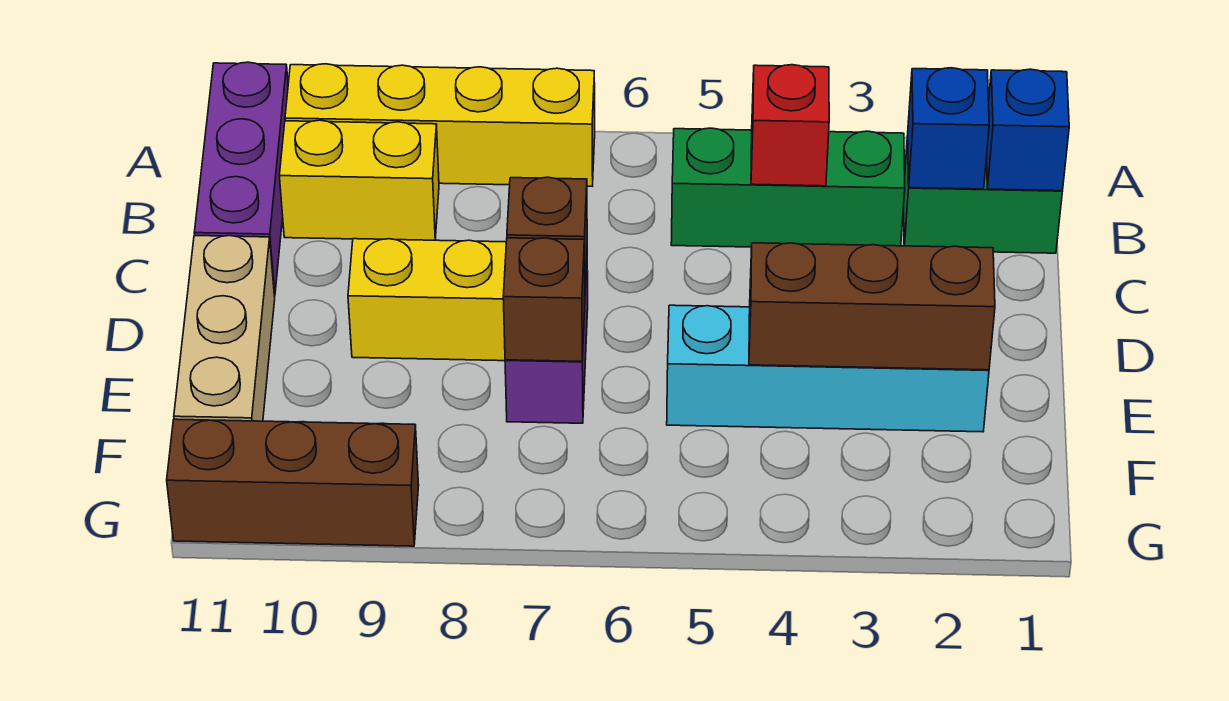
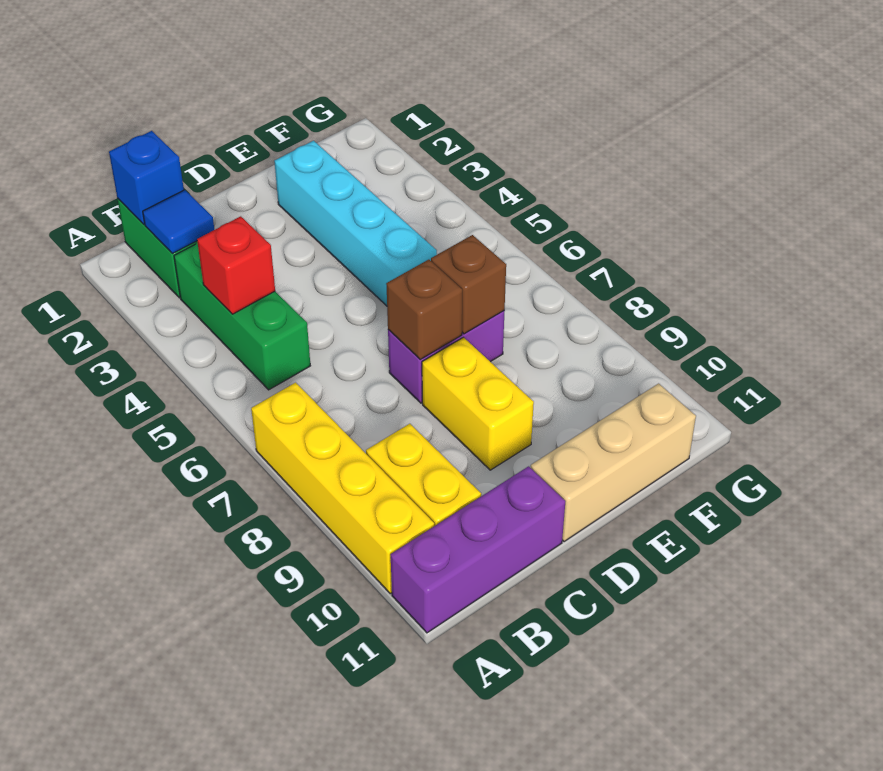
blue brick B2 level 2 -> blue tile B2 level 2
brown brick E2:E4 level 2 -> none
brown brick G9:G11 level 1 -> none

